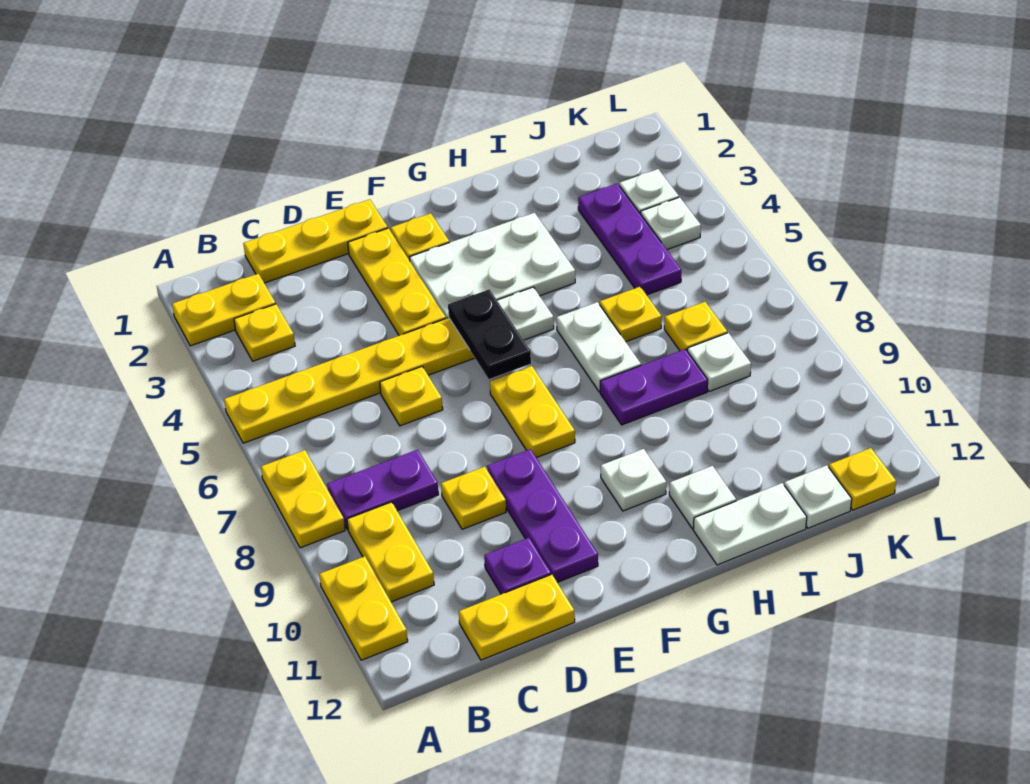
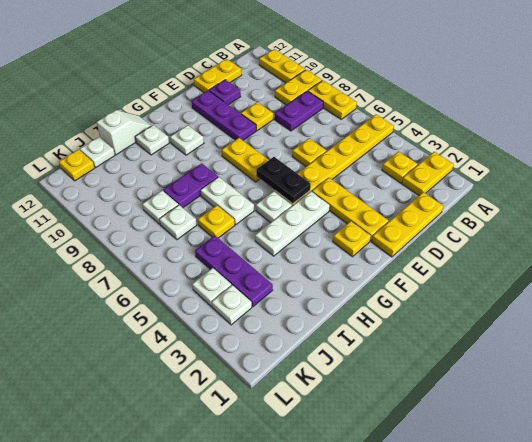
yellow plate B9:B10 level 1 -> yellow plate A9:B9 level 1
white plate F3:H4 level 1 -> white plate F4:H4 level 1
white plate H12:I12 level 1 -> white slope H12:I12 level 1 top I
yellow plate J7 level 1 -> white plate J7 level 1

